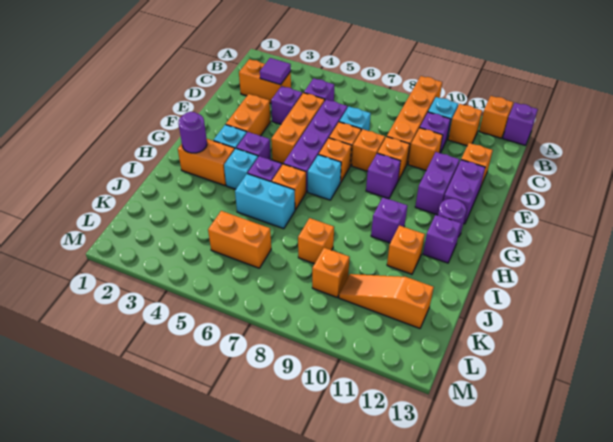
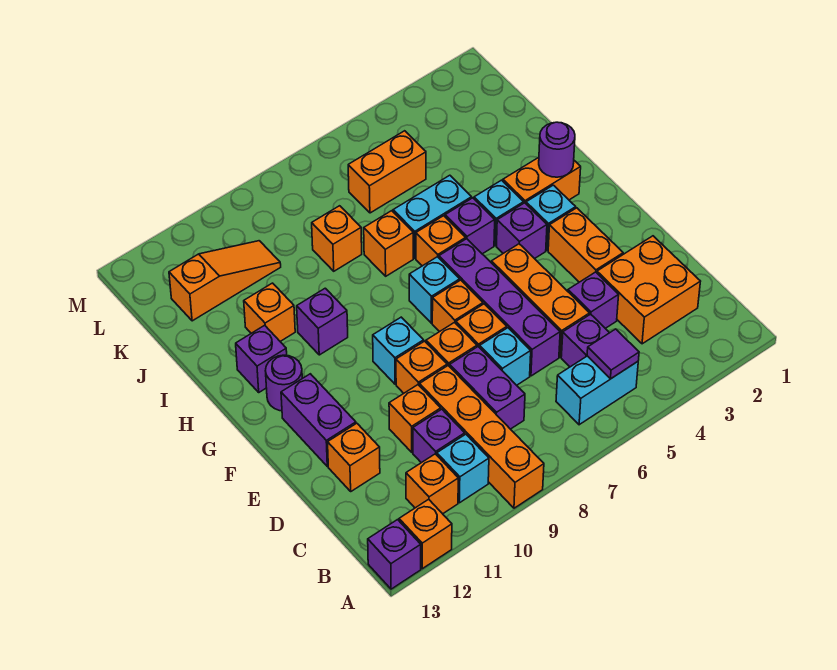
none -> cyan brick B5:B6 level 1
orange brick C2:C3 level 1 -> orange brick C2:D3 level 1
purple tile C3 level 2 -> purple tile B5 level 2
purple brick E11:F11 level 1 -> purple brick C8:D8 level 1
purple brick F9 level 1 -> cyan brick F9 level 1
orange brick K9 level 1 -> orange brick I7 level 1

